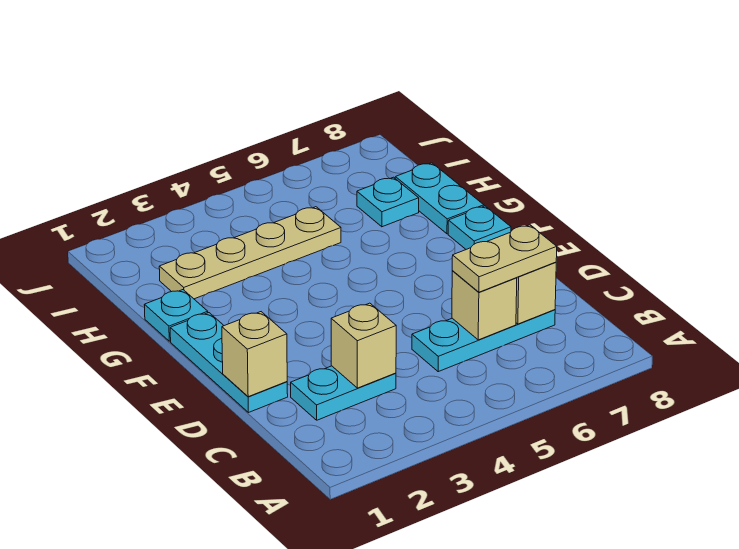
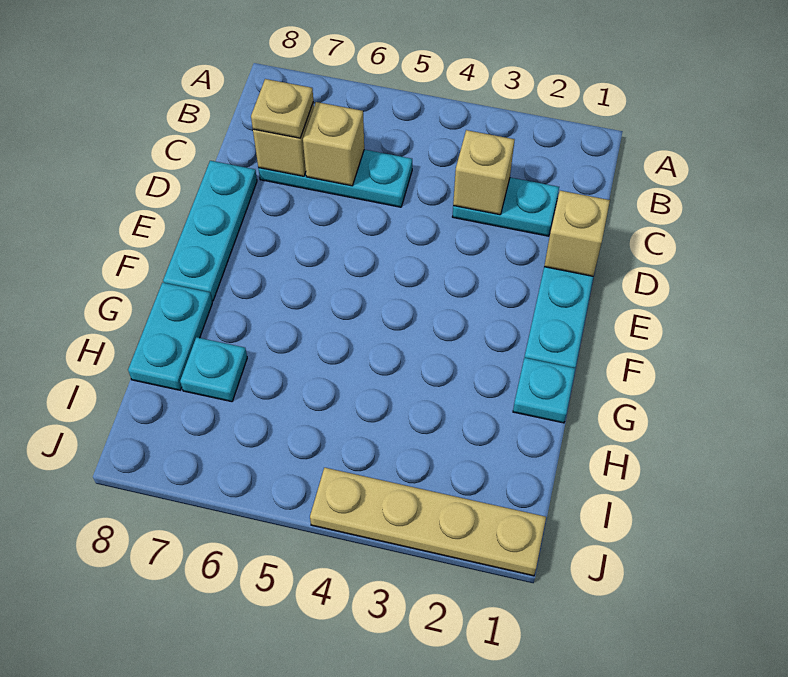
tan plate C6:C7 level 3 -> tan plate C7 level 3
cyan plate F8 level 1 -> cyan plate D8:F8 level 1
tan plate H2:H5 level 1 -> tan plate J1:J4 level 1

